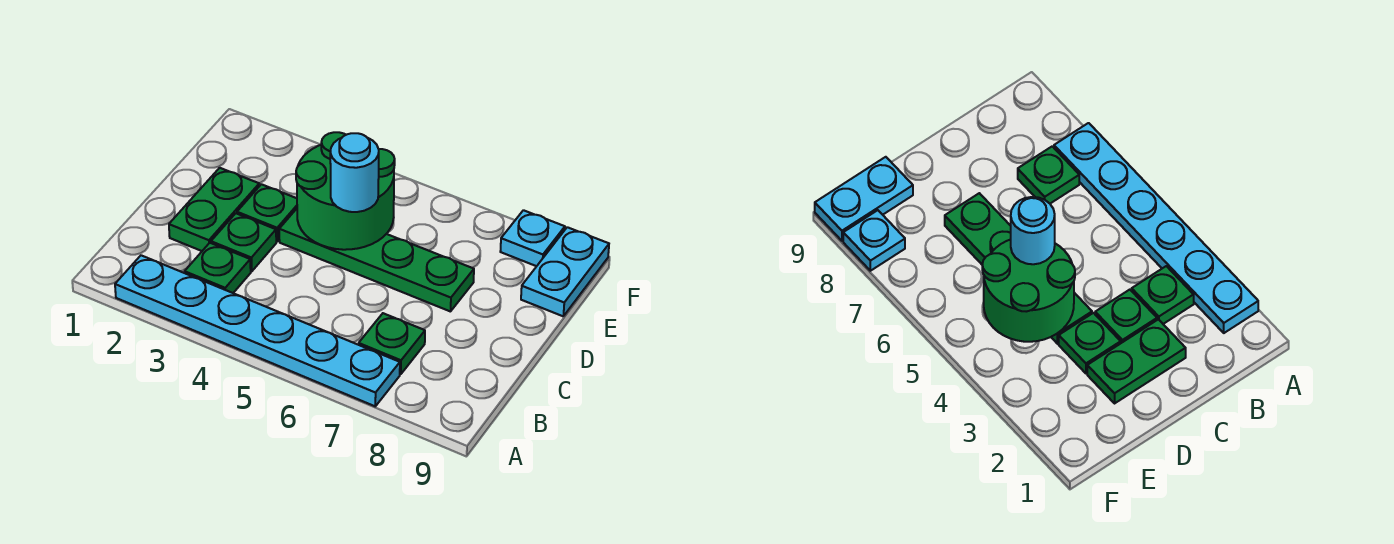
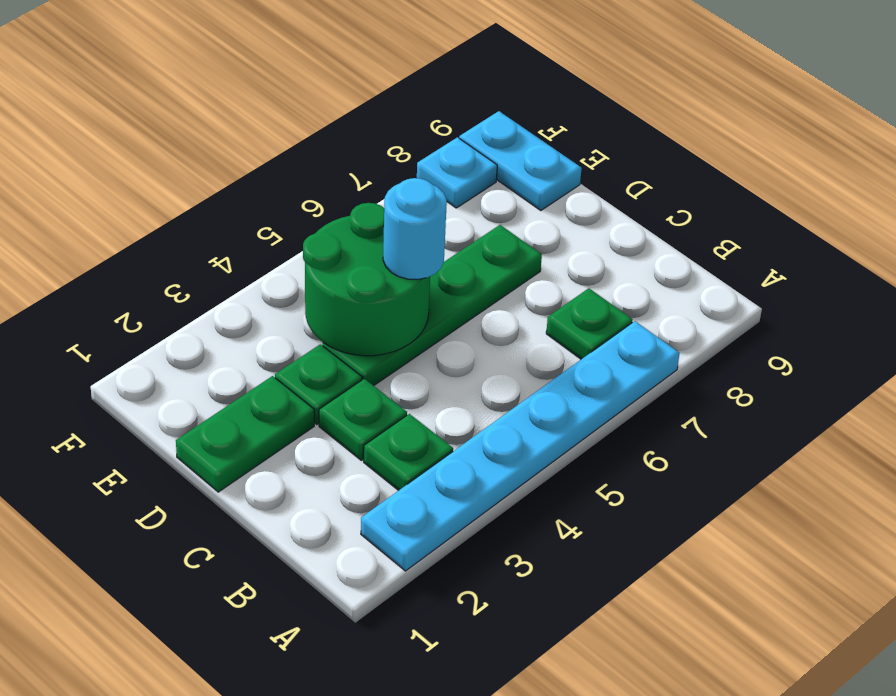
green plate C2:D2 level 1 -> green plate D1:D2 level 1

